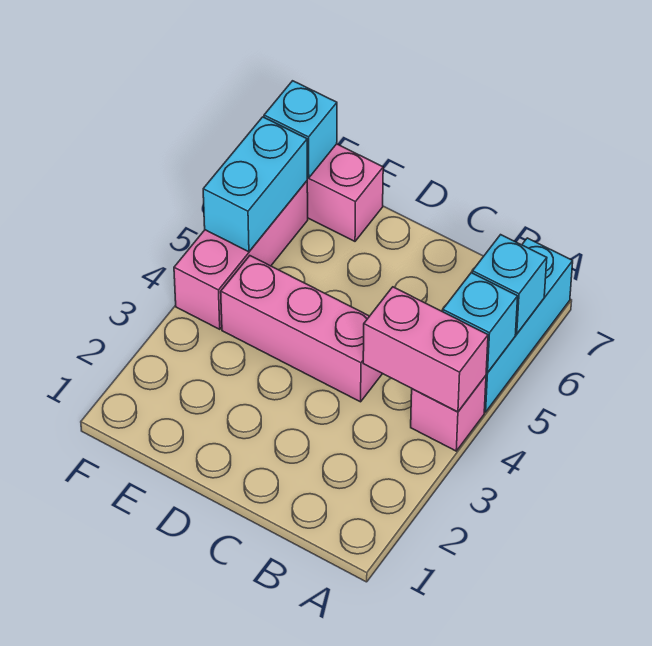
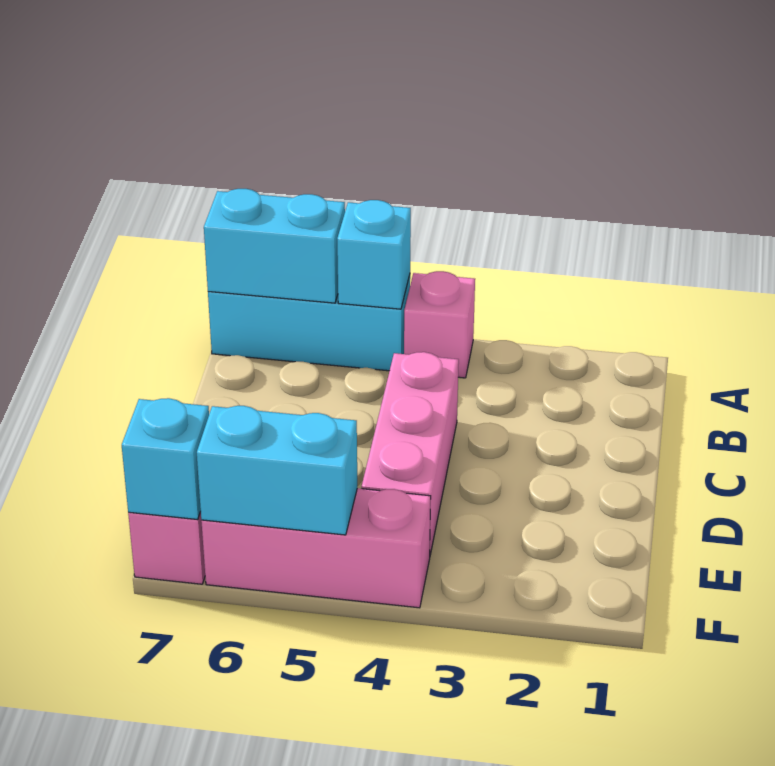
pink brick A4:B4 level 2 -> none
cyan brick A6 level 2 -> cyan brick A6:A7 level 2

